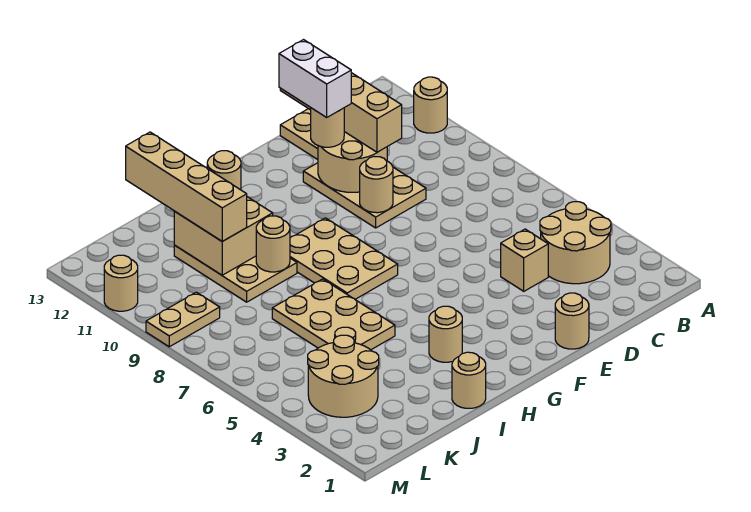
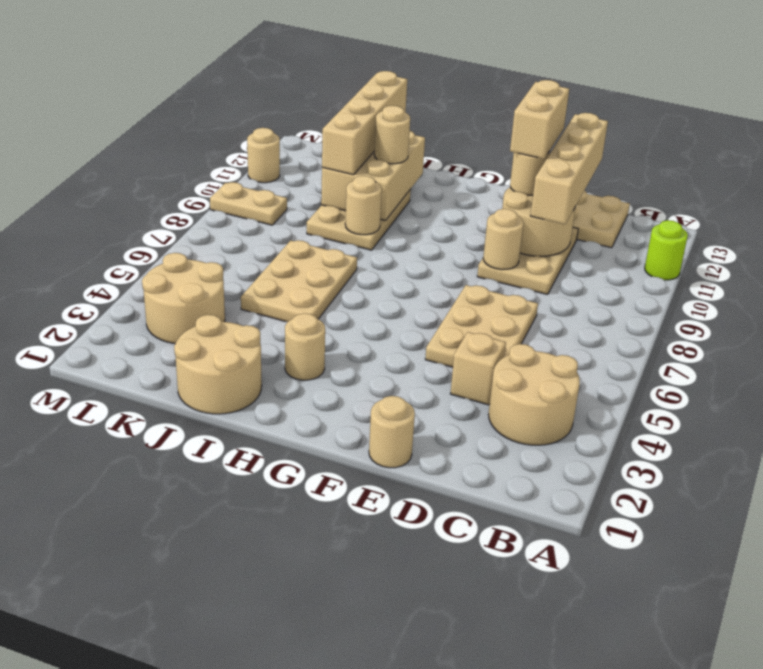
tan round brick A11 level 1 -> lime round brick A11 level 1
white brick E11:E12 level 4 -> tan brick E11:E12 level 4
tan plate G7:H9 level 1 -> tan plate D5:E7 level 1
tan round brick I1 level 1 -> tan round brick I1:J2 level 1
tan brick I10:J11 level 2 -> tan brick I10:J12 level 2

